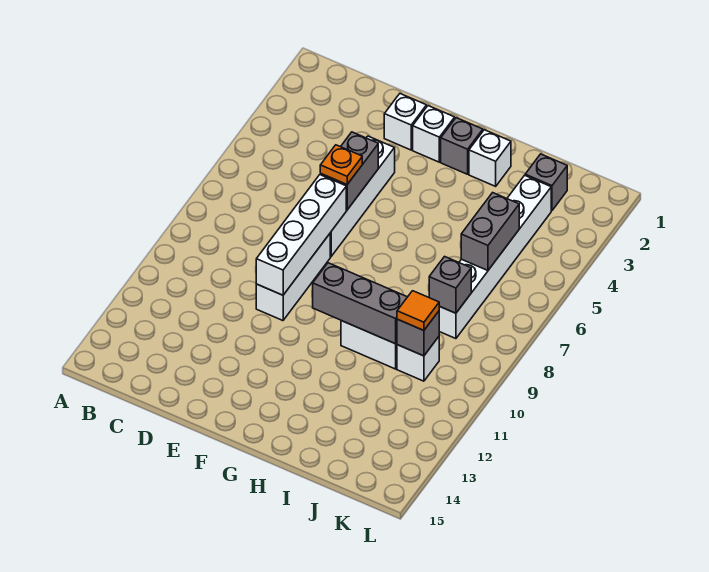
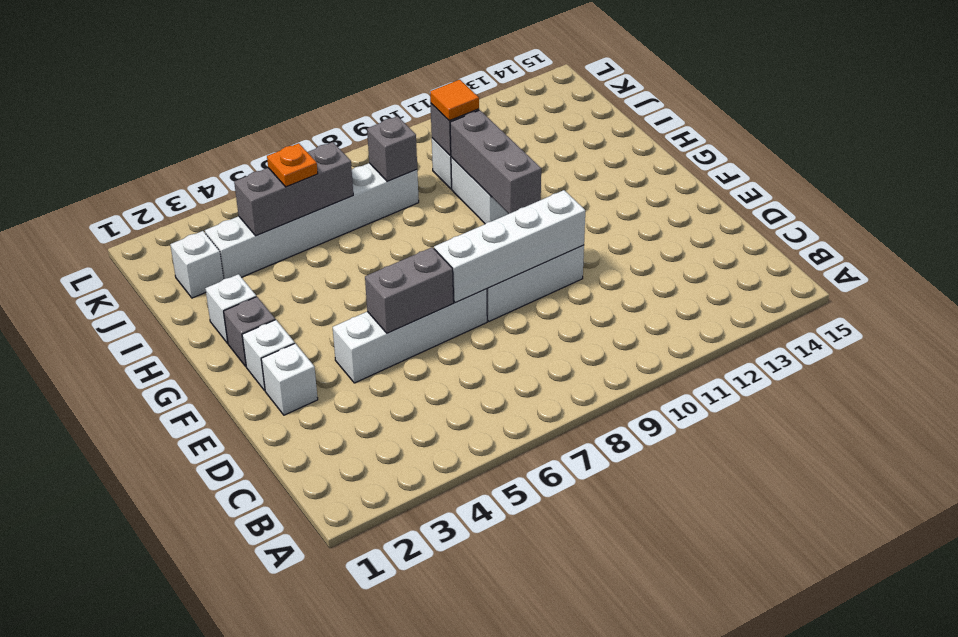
orange plate E6 level 3 -> orange plate J5 level 3
grey brick J2 level 1 -> white brick J2 level 1
grey brick J5:J6 level 2 -> grey brick J4:J6 level 2

